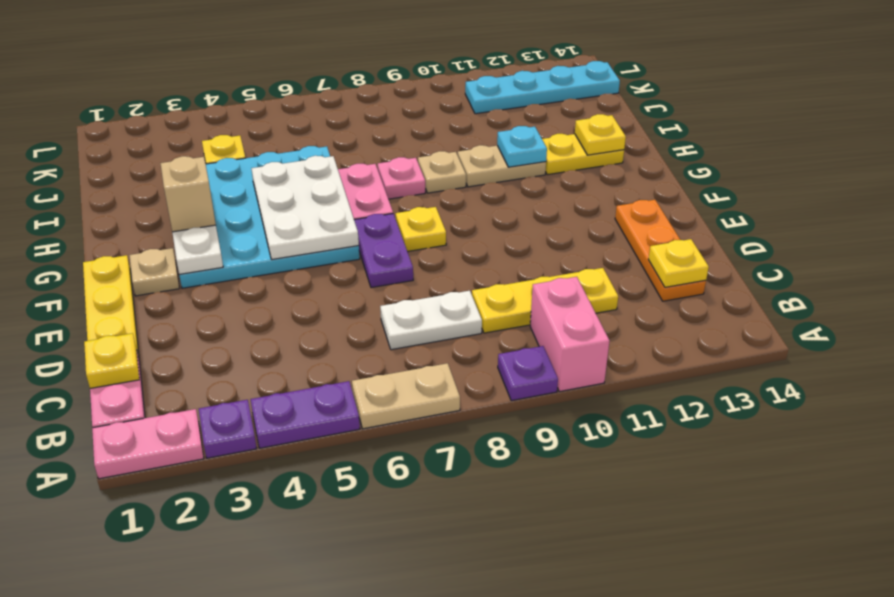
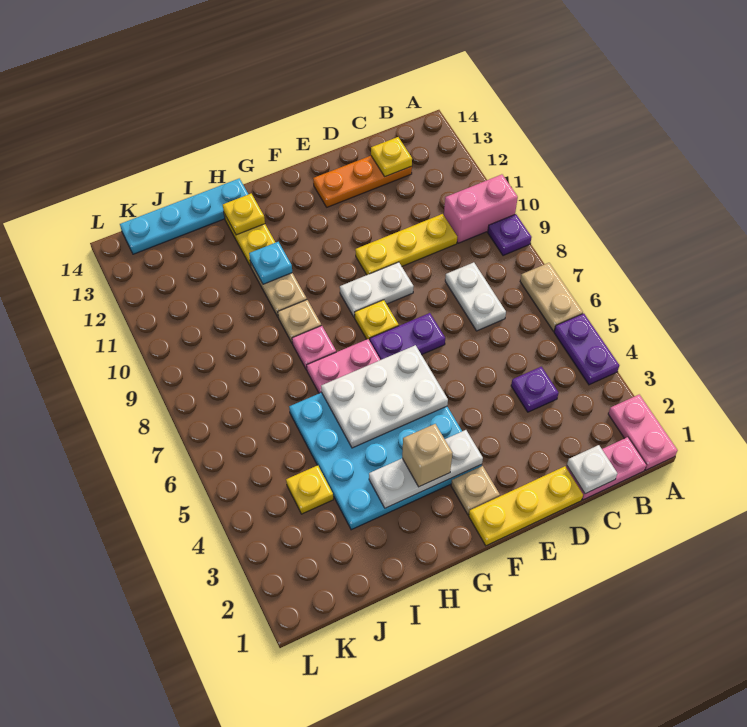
purple plate A3 level 1 -> purple plate C4 level 1
yellow plate C1 level 2 -> white plate C1 level 2
yellow plate C9:C11 level 1 -> yellow plate C10:E10 level 1
none -> white plate E9:F9 level 1
cyan plate K11:K14 level 1 -> cyan plate H14:K14 level 1

